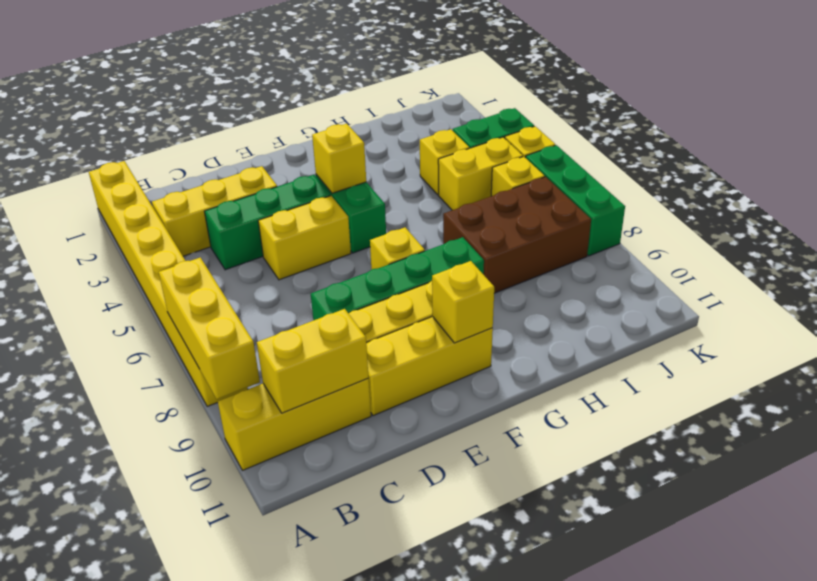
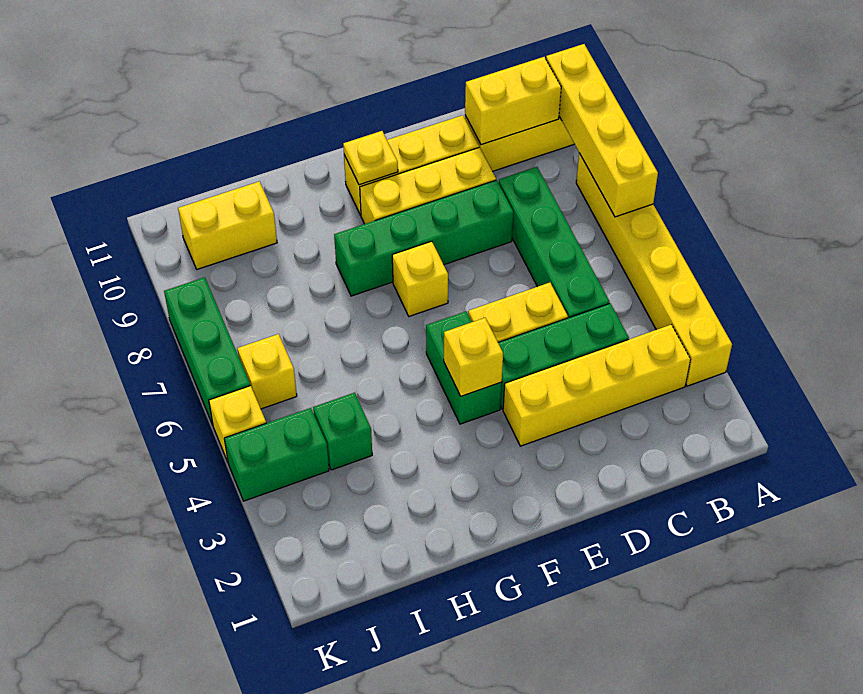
yellow brick A1:A8 level 1 -> yellow brick A3:A8 level 1
yellow brick A7:A9 level 2 -> yellow brick A7:A10 level 2
yellow brick B3:D3 level 1 -> yellow brick B3:E3 level 1
none -> green brick C5:C8 level 1
yellow brick F10 level 2 -> yellow plate F10 level 2
brown brick H7:J8 level 1 -> none
yellow brick I4 level 1 -> green brick I4 level 1
yellow brick I5:J5 level 1 -> yellow brick I10:J10 level 1

